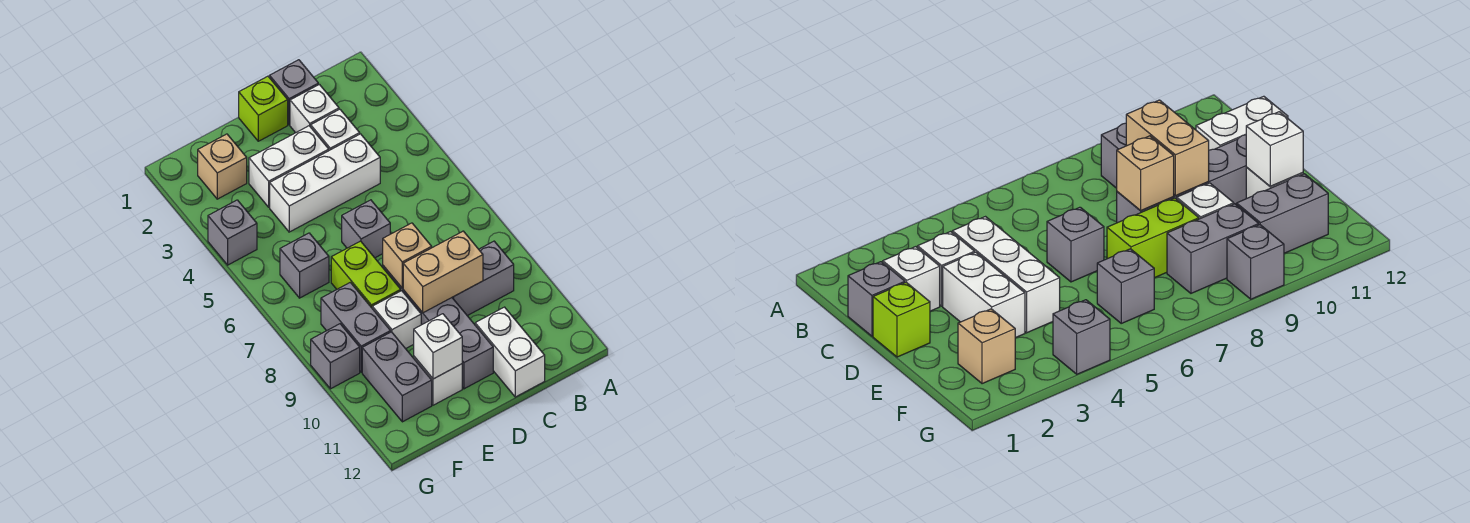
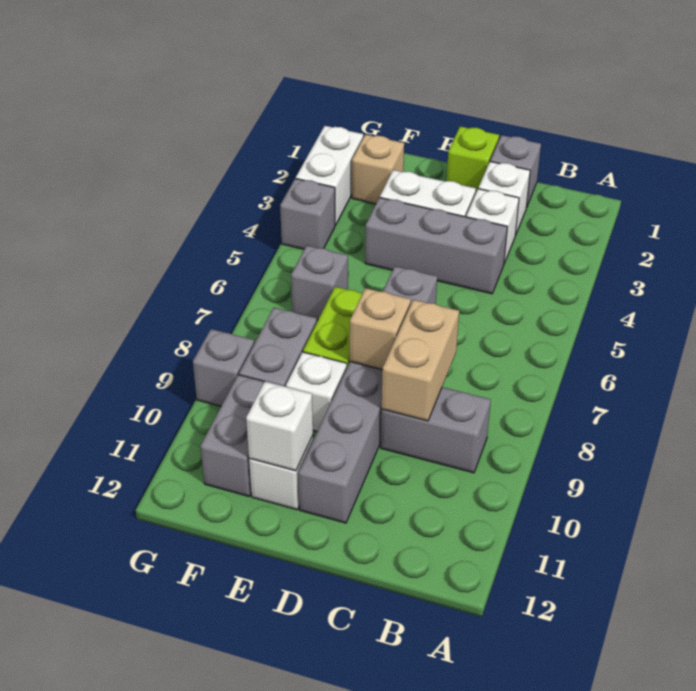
white brick C4:E4 level 1 -> grey brick C4:E4 level 1
tan brick C9:D9 level 2 -> tan brick C8:C9 level 2
white brick C11:C12 level 1 -> white brick G2:G3 level 1

